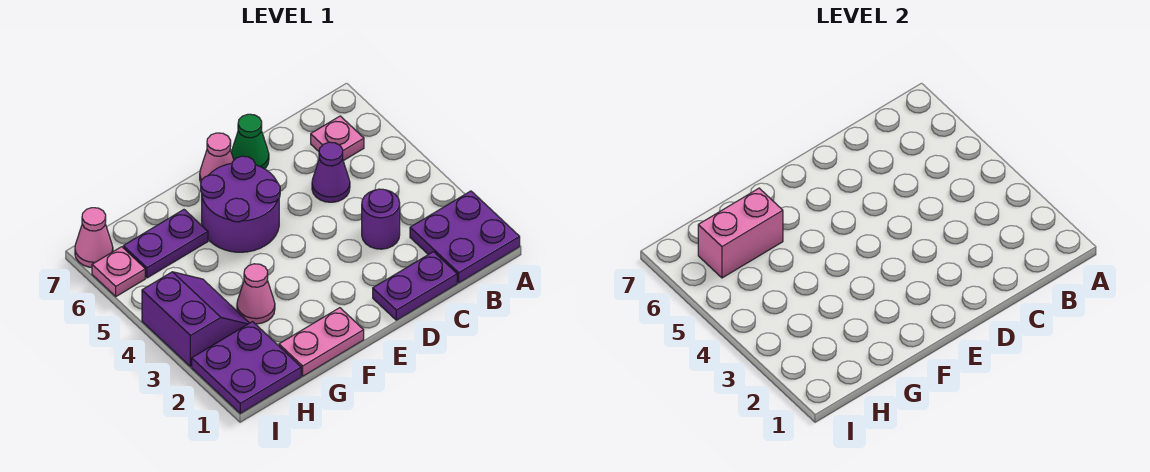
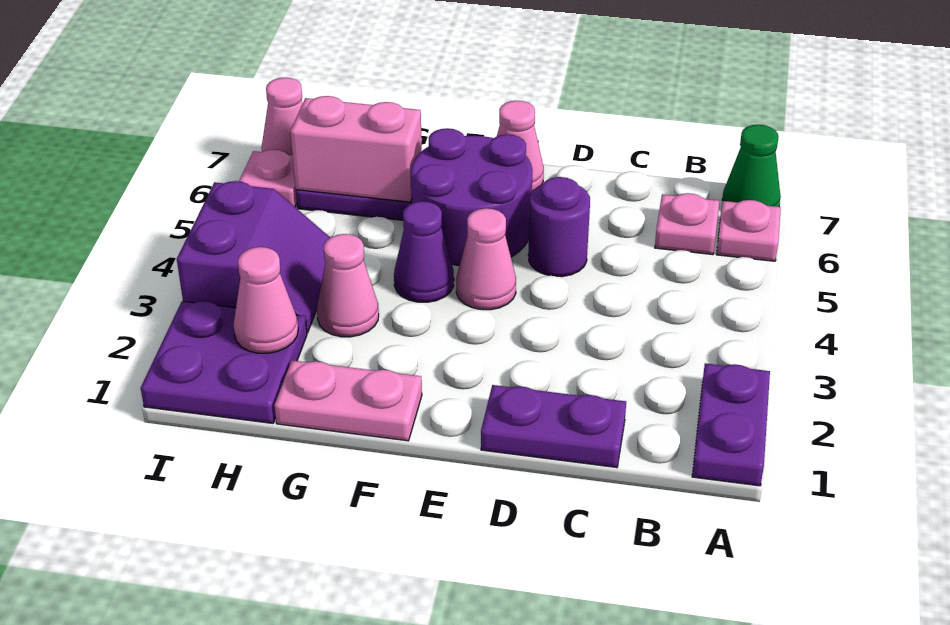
purple plate A1:B2 level 1 -> purple plate A1:A2 level 1
none -> pink plate A6 level 1
purple round brick C3 level 1 -> purple round brick D5 level 1
purple cone C5 level 1 -> purple cone F4 level 1
green cone D7 level 1 -> green cone A7 level 1
none -> pink cone E4 level 1
none -> pink cone H2 level 2

